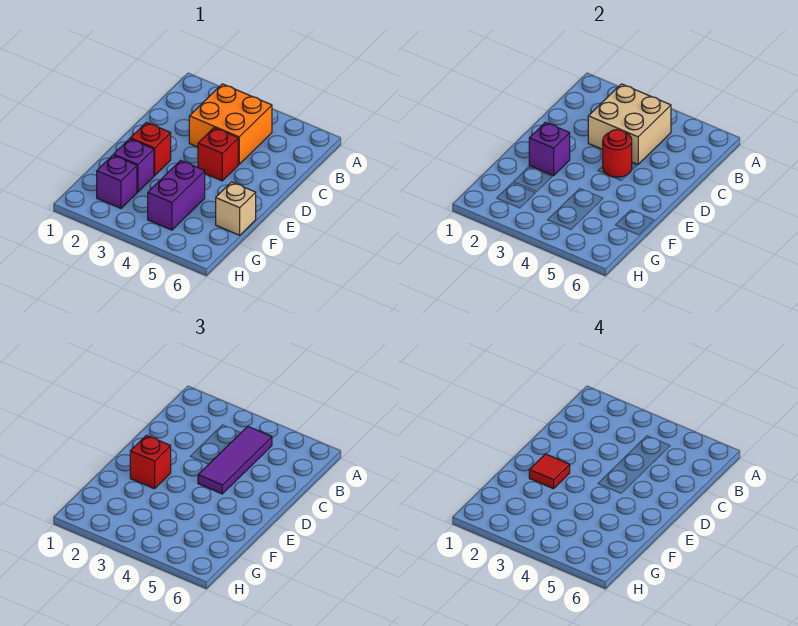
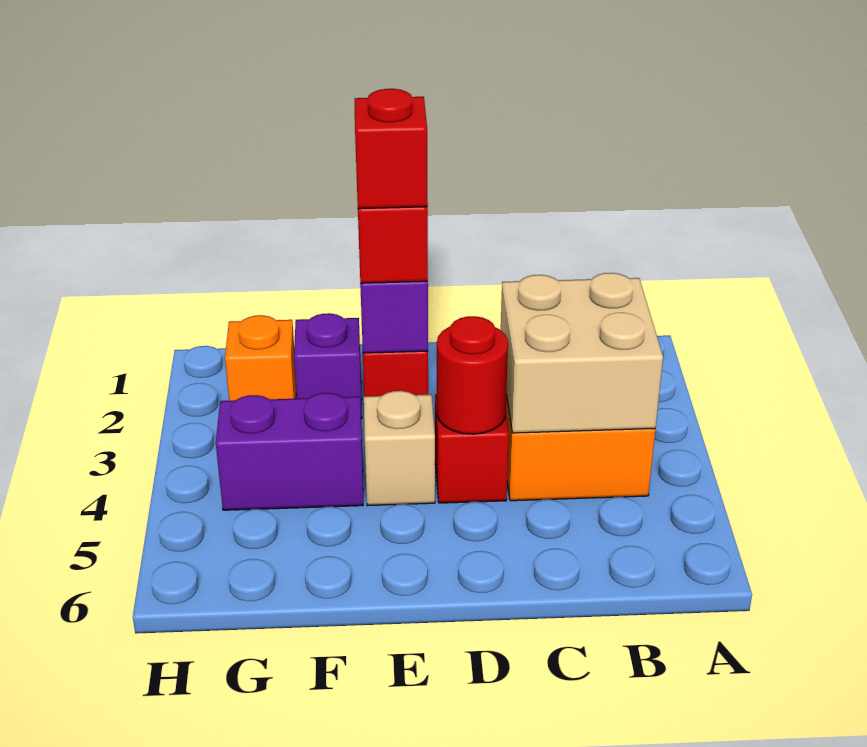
purple tile B4:D4 level 3 -> none
red tile E2 level 4 -> red brick E2 level 4
tan brick F6 level 1 -> tan brick E4 level 1
purple brick G2 level 1 -> orange brick G2 level 1

